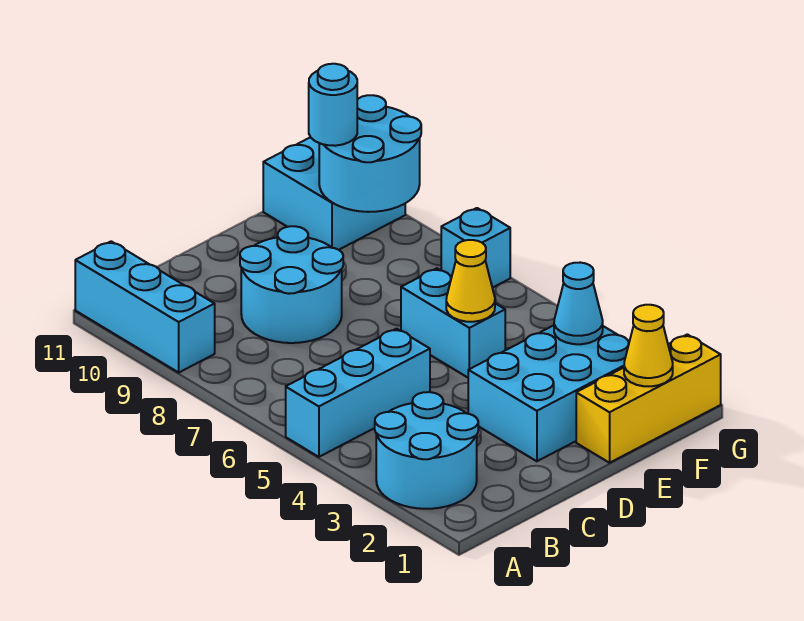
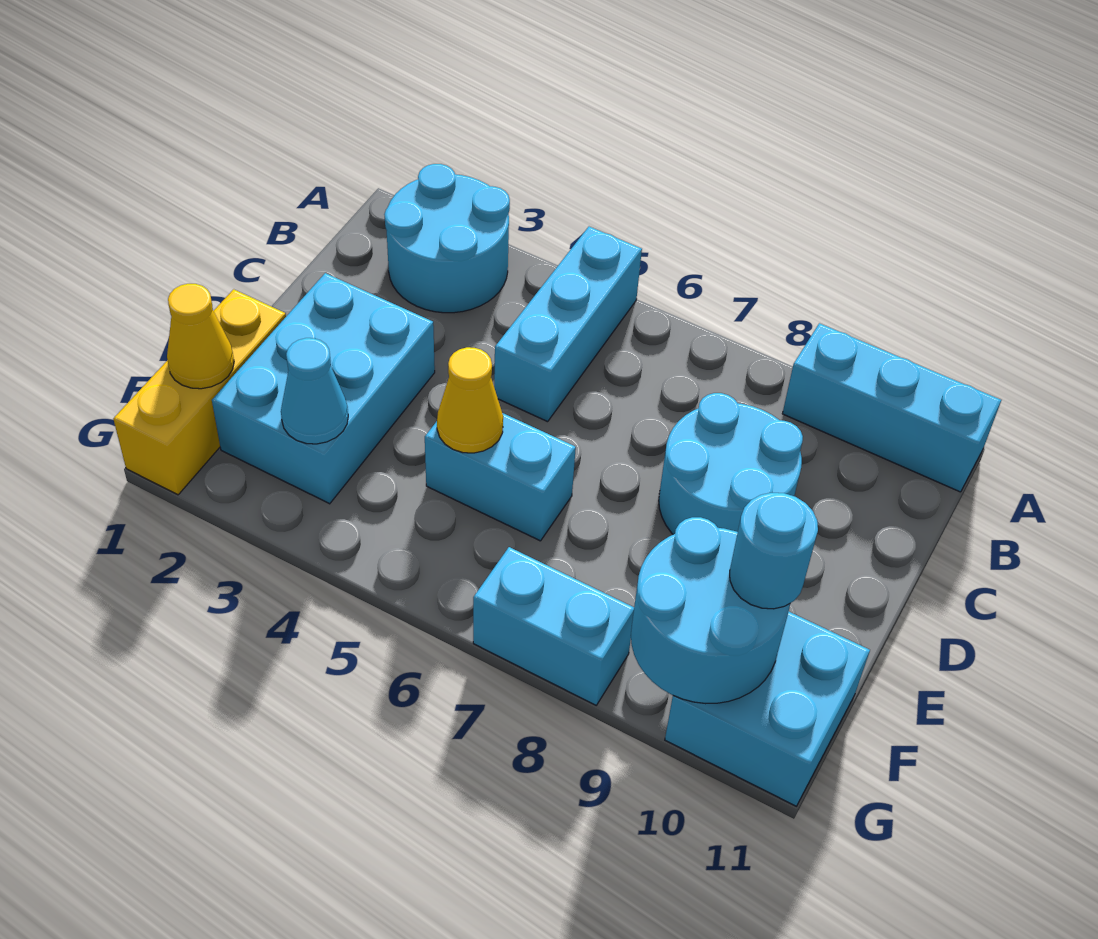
cyan brick G7 level 1 -> cyan brick G7:G8 level 1

